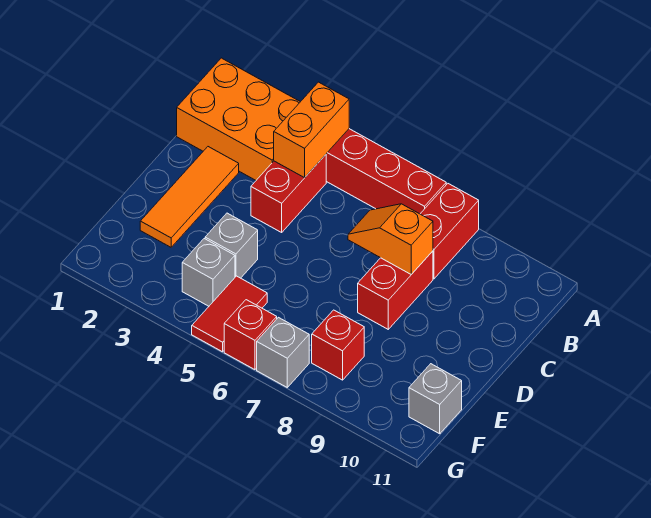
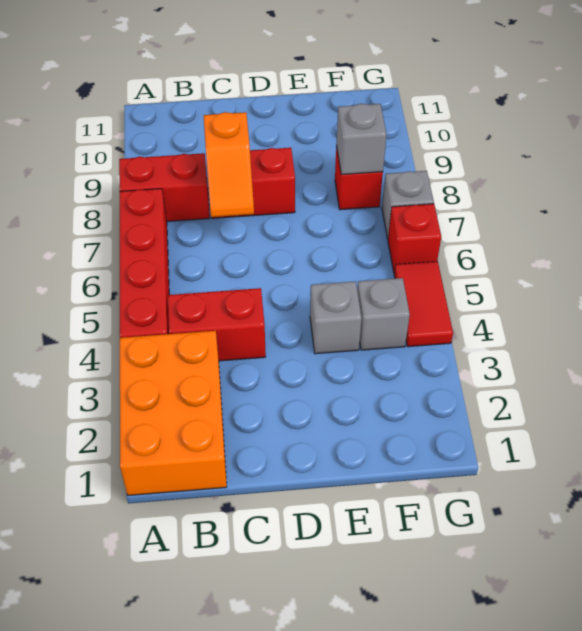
orange brick A4:B4 level 2 -> none
orange tile C2:E2 level 1 -> none
red tile F5:G5 level 1 -> red tile G4:G5 level 1
grey brick F11 level 1 -> grey brick F8 level 2

